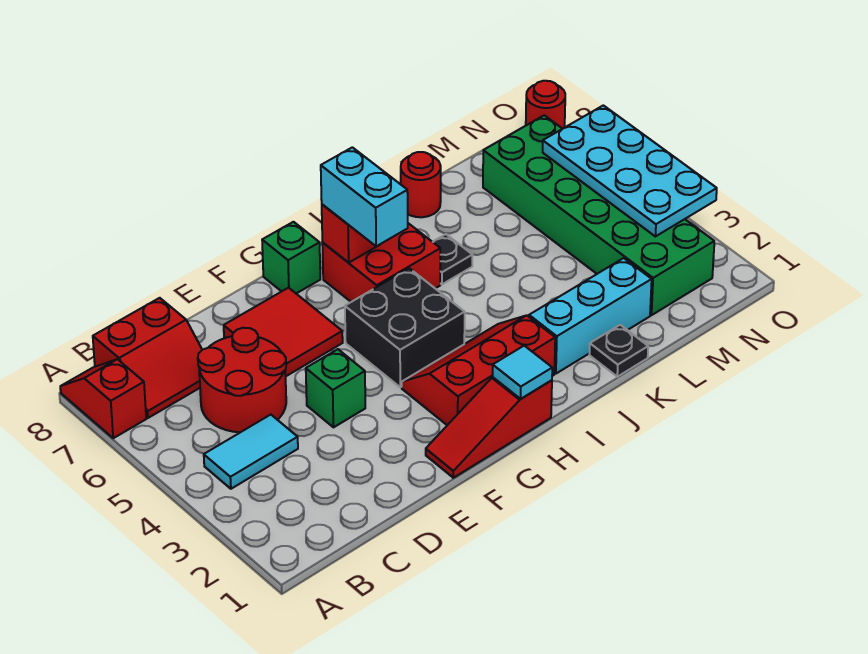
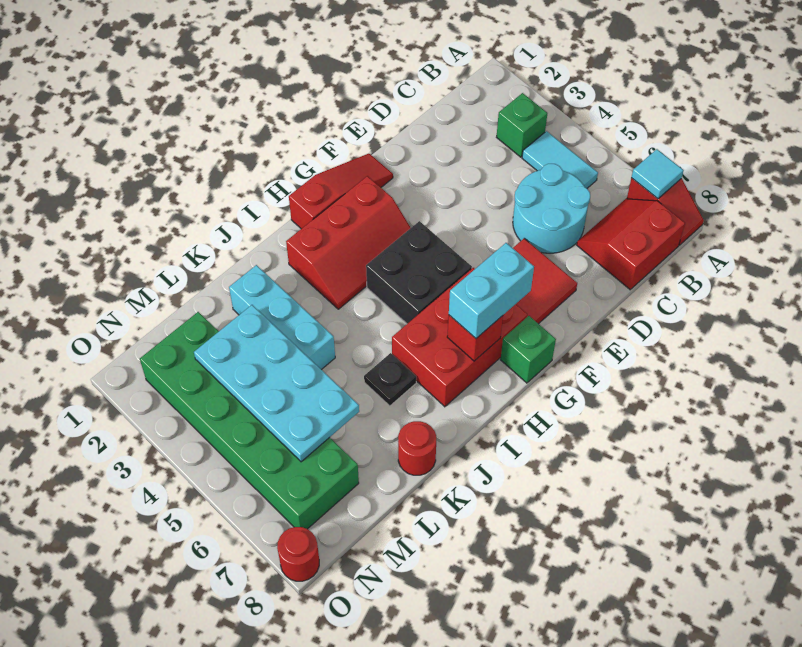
cyan tile B4:C4 level 1 -> cyan tile B4:B5 level 1
red round brick C5:D6 level 1 -> cyan round brick C5:D6 level 1
green brick E4 level 1 -> green brick B3 level 1
cyan tile H1 level 2 -> cyan tile A7 level 2
red brick H6:I7 level 1 -> red brick G6:I7 level 1
cyan brick H6:H7 level 3 -> cyan brick G7:H7 level 3
cyan brick J2:L2 level 1 -> cyan brick K2:K4 level 1
black plate K1 level 1 -> none
cyan plate N3:O6 level 2 -> cyan plate L3:M6 level 2

